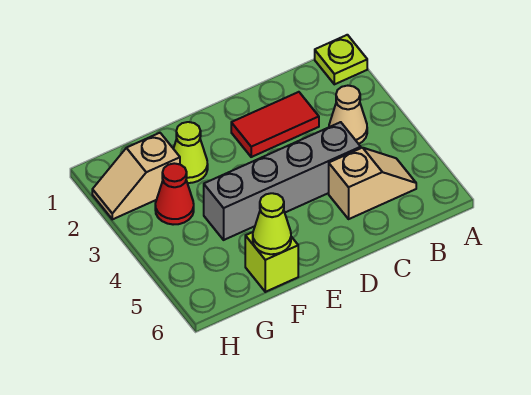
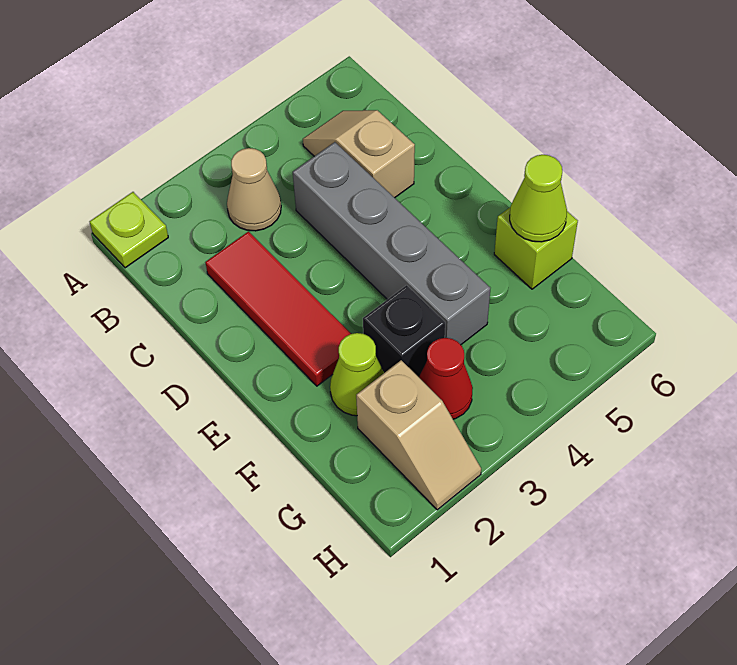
red tile C2:D2 level 1 -> red tile C2:E2 level 1
none -> black brick F3 level 1

